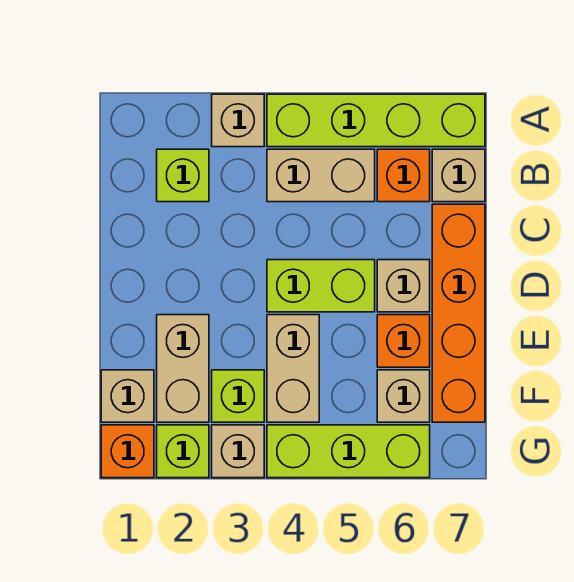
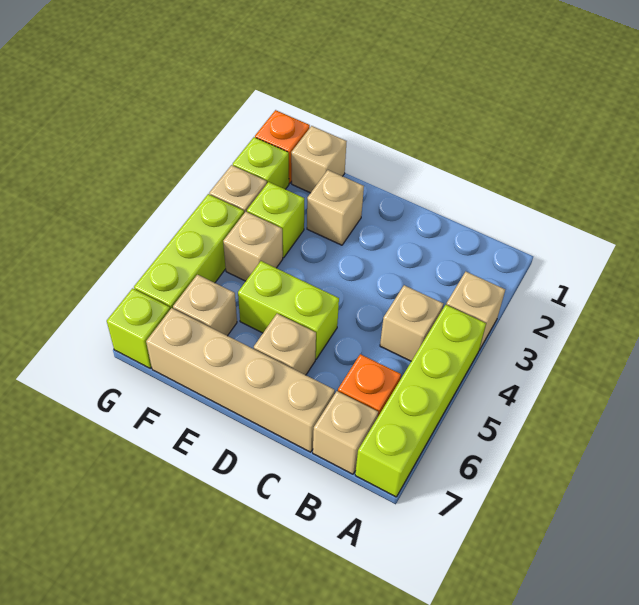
lime brick B2 level 1 -> lime brick G7 level 1
tan brick B4:B5 level 1 -> tan brick B4 level 1
orange brick C7:F7 level 1 -> tan brick C7:F7 level 1
lime brick D4:D5 level 1 -> lime brick D5:E5 level 1
tan brick E2:F2 level 1 -> tan brick E2 level 1
tan brick E4:F4 level 1 -> tan brick F4 level 1
orange brick E6 level 1 -> none

